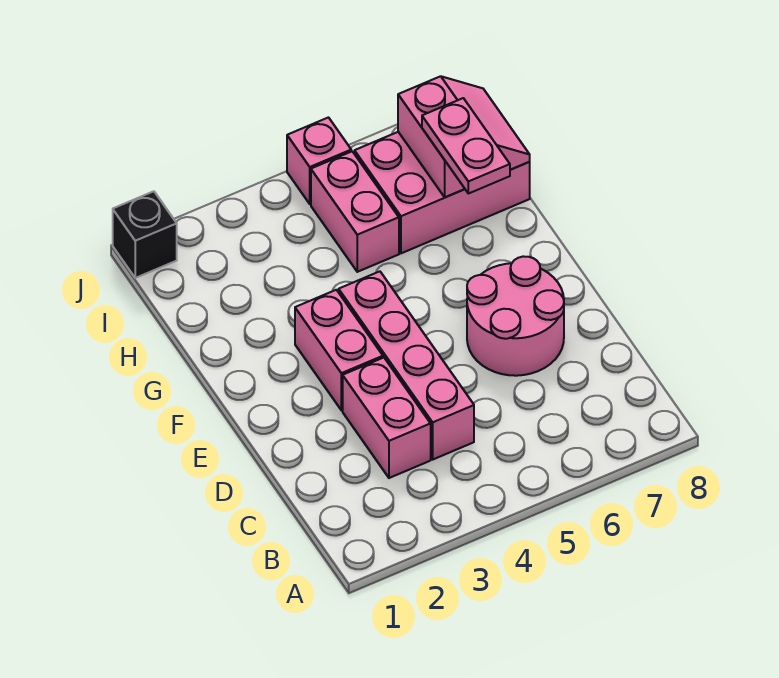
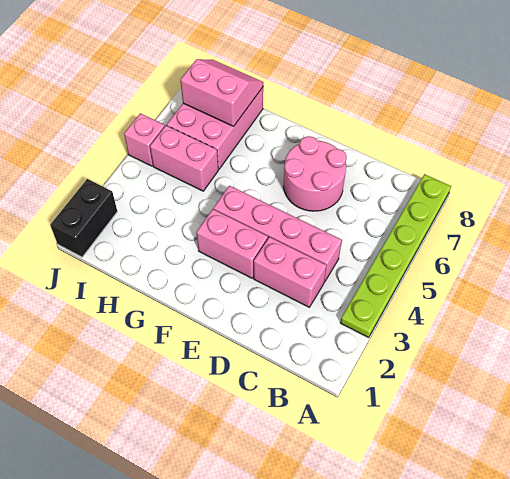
none -> lime plate A3:A8 level 1
pink plate G7:H7 level 3 -> none
black brick J1 level 1 -> black brick J1:J2 level 1

